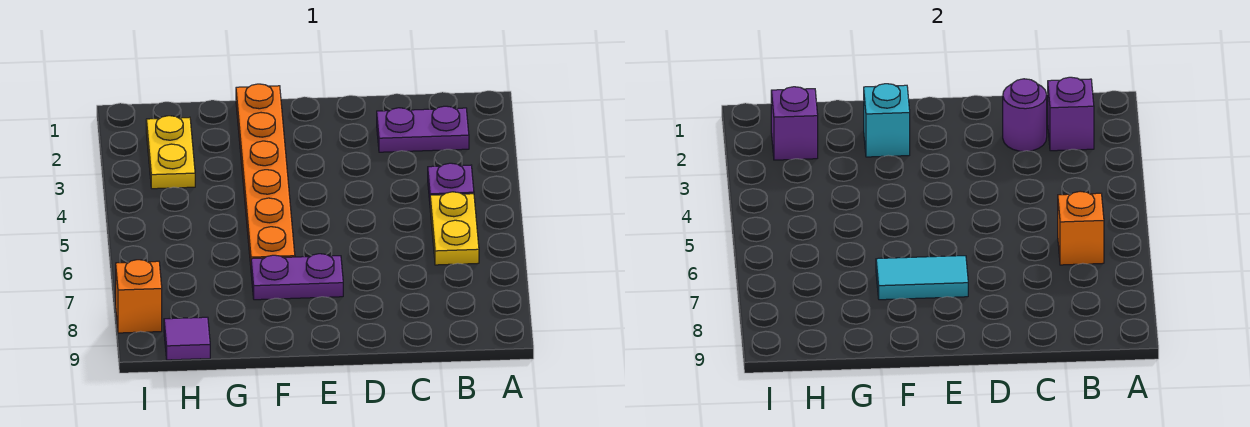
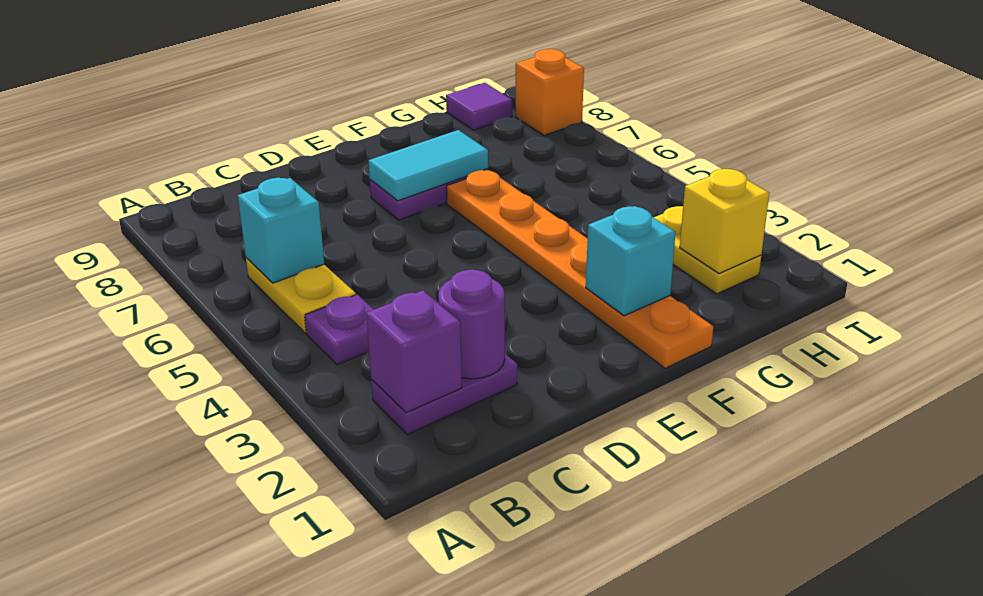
orange brick B6 level 2 -> cyan brick B6 level 2
purple brick H2 level 2 -> yellow brick H2 level 2

